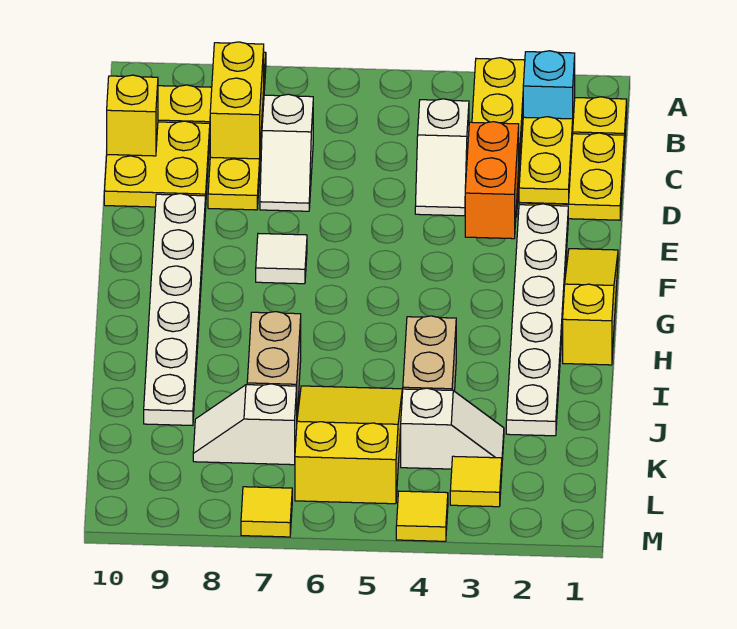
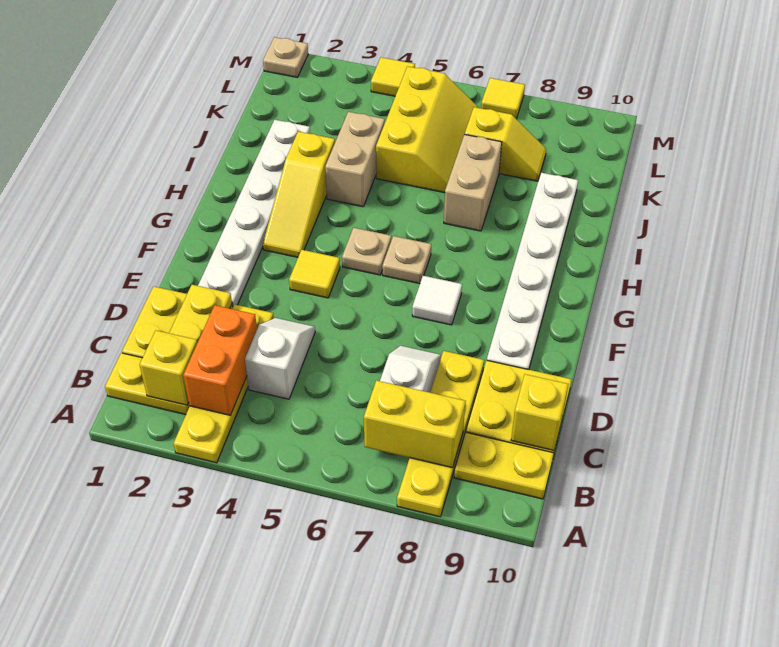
cyan brick B2 level 2 -> yellow brick B2 level 2
yellow brick B8:C8 level 2 -> yellow brick B7:B8 level 2
orange brick D3:E3 level 2 -> orange brick B3:C3 level 2
yellow slope F1:H1 level 1 top H -> yellow slope G3:I3 level 1 top I
none -> tan plate G5 level 1
none -> tan plate G6 level 1
yellow slope J5:L6 level 1 top L -> yellow slope J5:L6 level 1 top 5
white slope K3:K4 level 1 top 4 -> none
white slope K7:K8 level 1 top 7 -> yellow slope K7:K8 level 1 top 7
yellow tile L3 level 1 -> yellow tile F4 level 1
none -> tan plate M1 level 1

